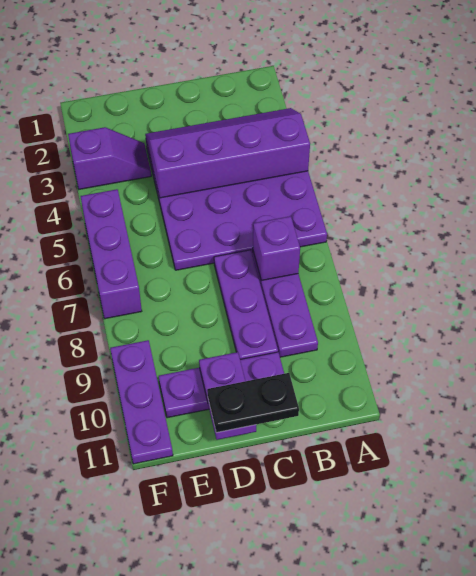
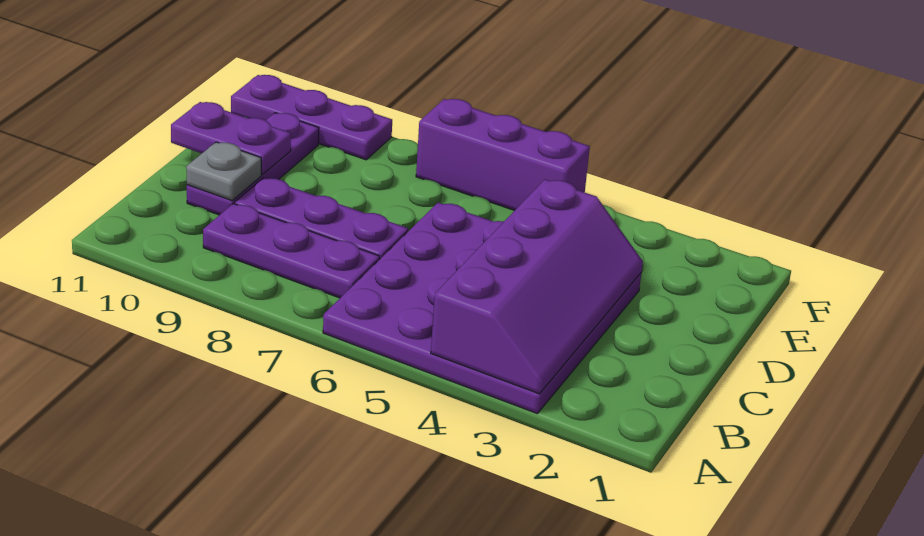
purple brick B7 level 2 -> none
none -> grey plate C10 level 2
black plate C11:D11 level 3 -> none
purple slope E3:F3 level 1 top F -> none

